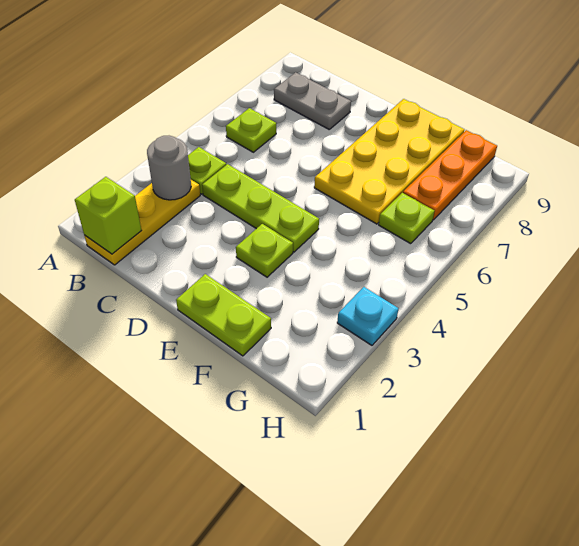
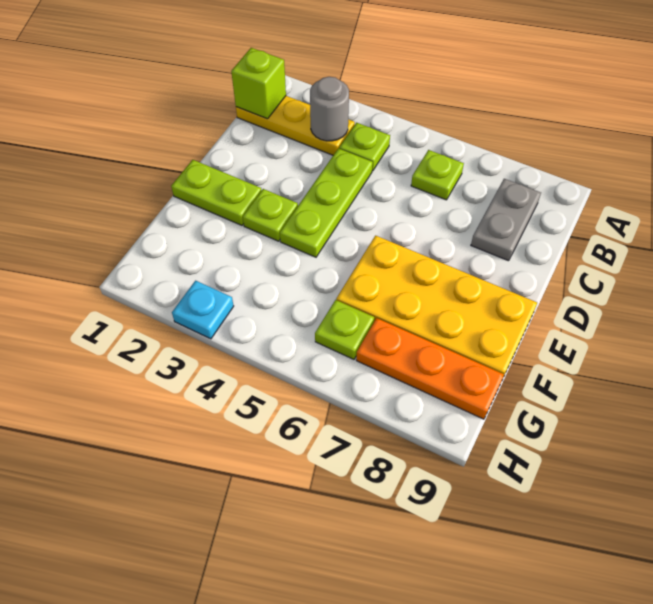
lime plate E1:F1 level 1 -> lime plate E1:E2 level 1

